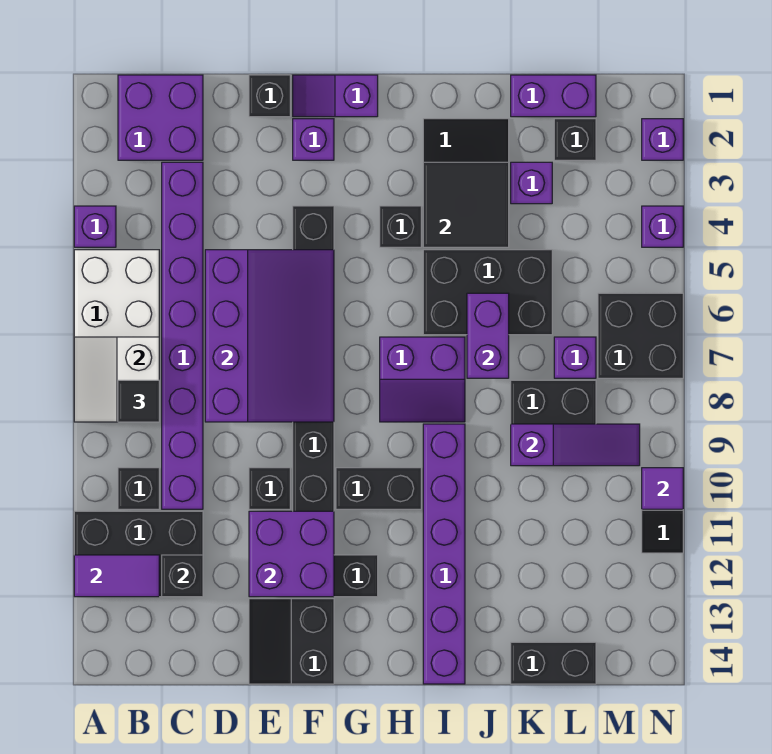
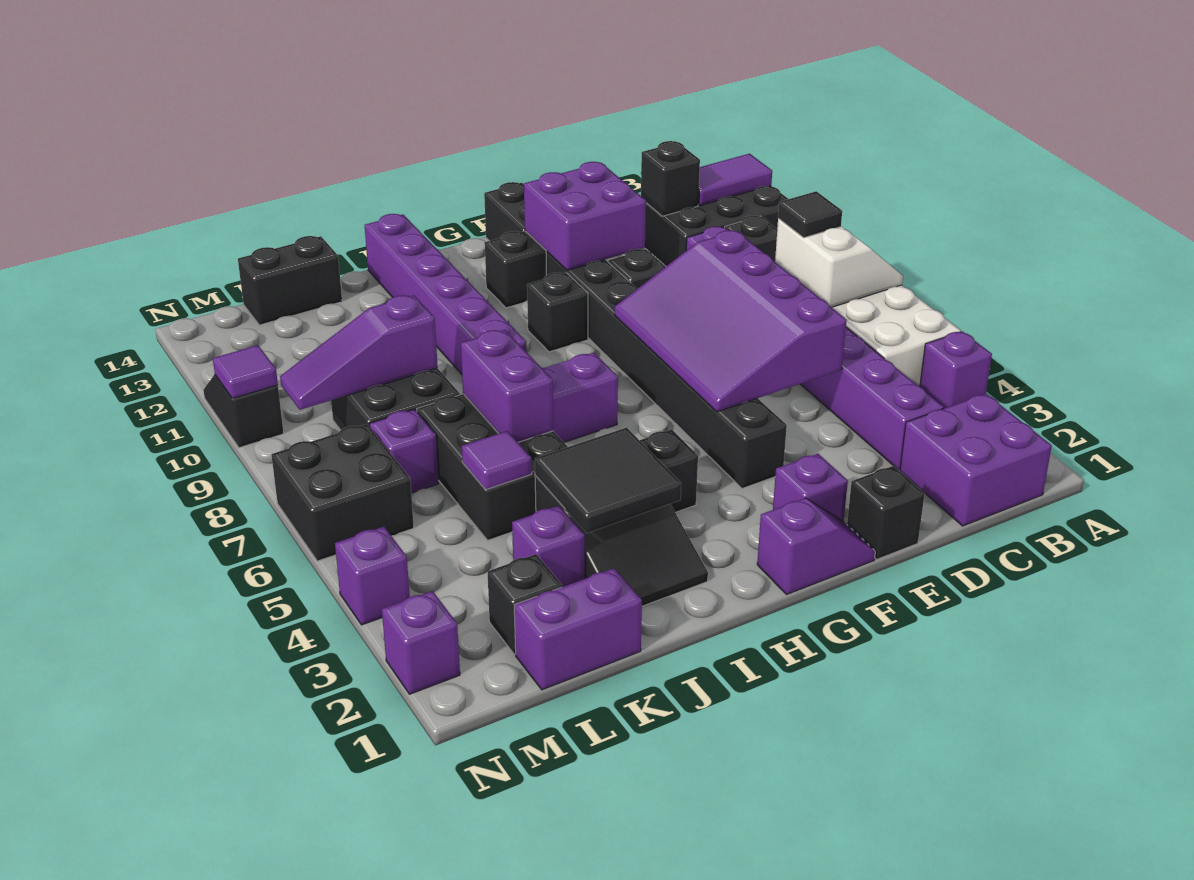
black brick G10:H10 level 1 -> black brick G10 level 1
black brick I5:K6 level 1 -> black brick J5:K7 level 1
none -> purple tile K5 level 2

